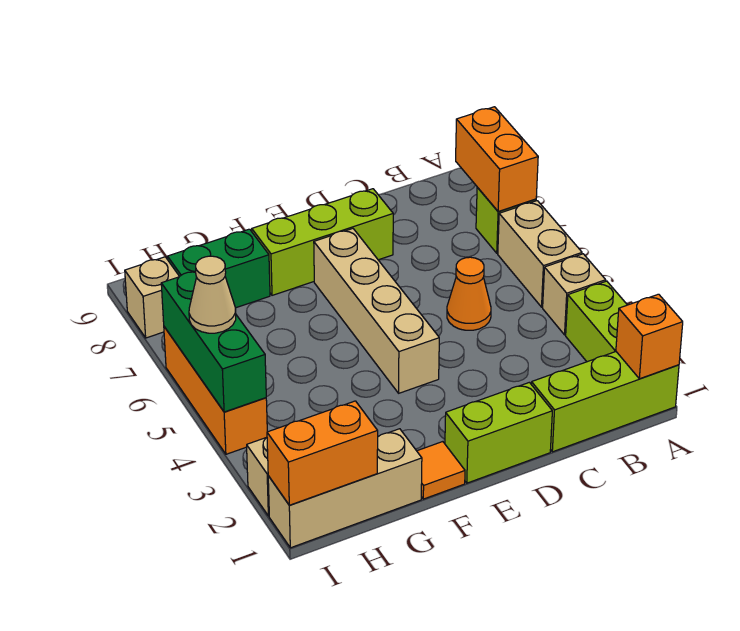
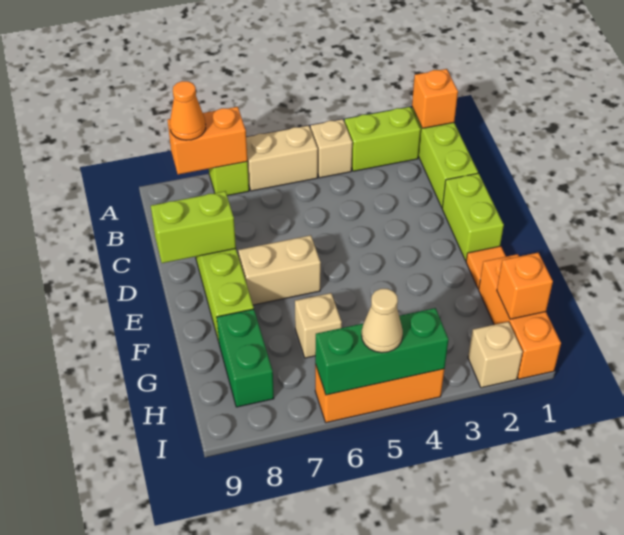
orange cone C5 level 1 -> orange cone A8 level 3
none -> lime brick D8:D9 level 2
tan brick E4:E7 level 1 -> tan brick E6:E7 level 1
tan brick G1:I1 level 1 -> orange brick G1:I1 level 1
orange brick H1:I1 level 2 -> orange brick H1 level 2
tan brick I8 level 1 -> tan brick G6 level 1

